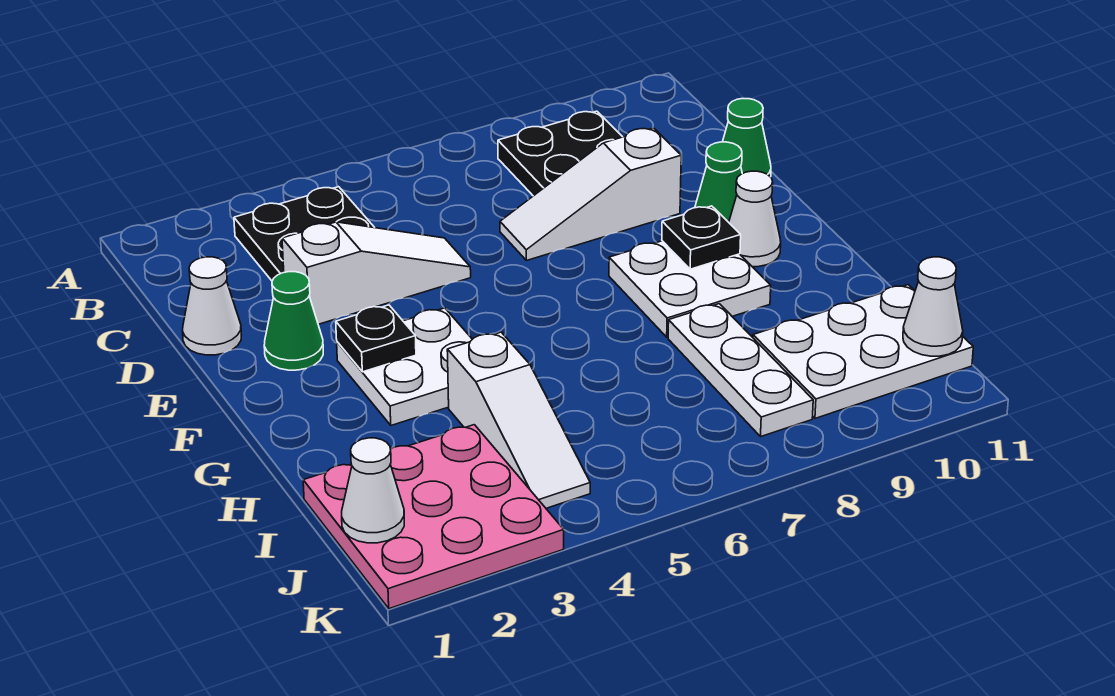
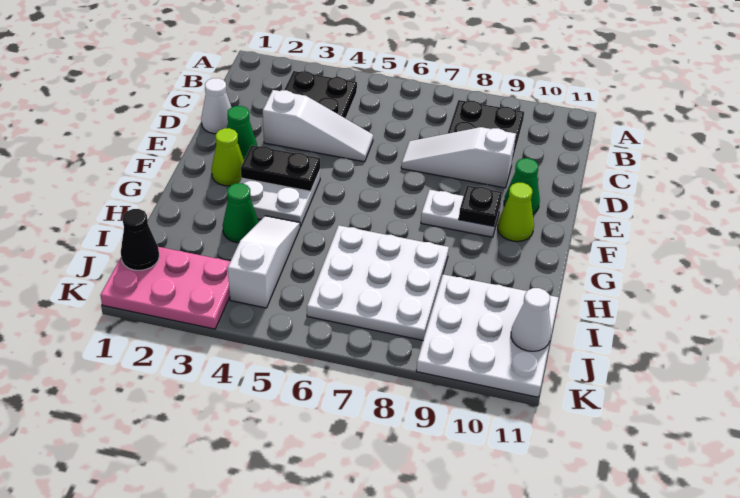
green cone D11 level 1 -> green cone H3 level 1
none -> lime cone F2 level 1
black plate F3 level 2 -> black plate F3:F4 level 2
white plate F8:G9 level 1 -> white plate F8:F9 level 1
white cone F10 level 1 -> lime cone F10 level 1
white slope H4:J4 level 1 top H -> white slope H4:J4 level 1 top J
white plate H8:J8 level 1 -> white plate H6:J8 level 1
pink plate I1:K3 level 1 -> pink plate J1:K3 level 1
white plate I9:J11 level 1 -> white plate I9:K11 level 1
white cone J1 level 2 -> black cone J1 level 2

